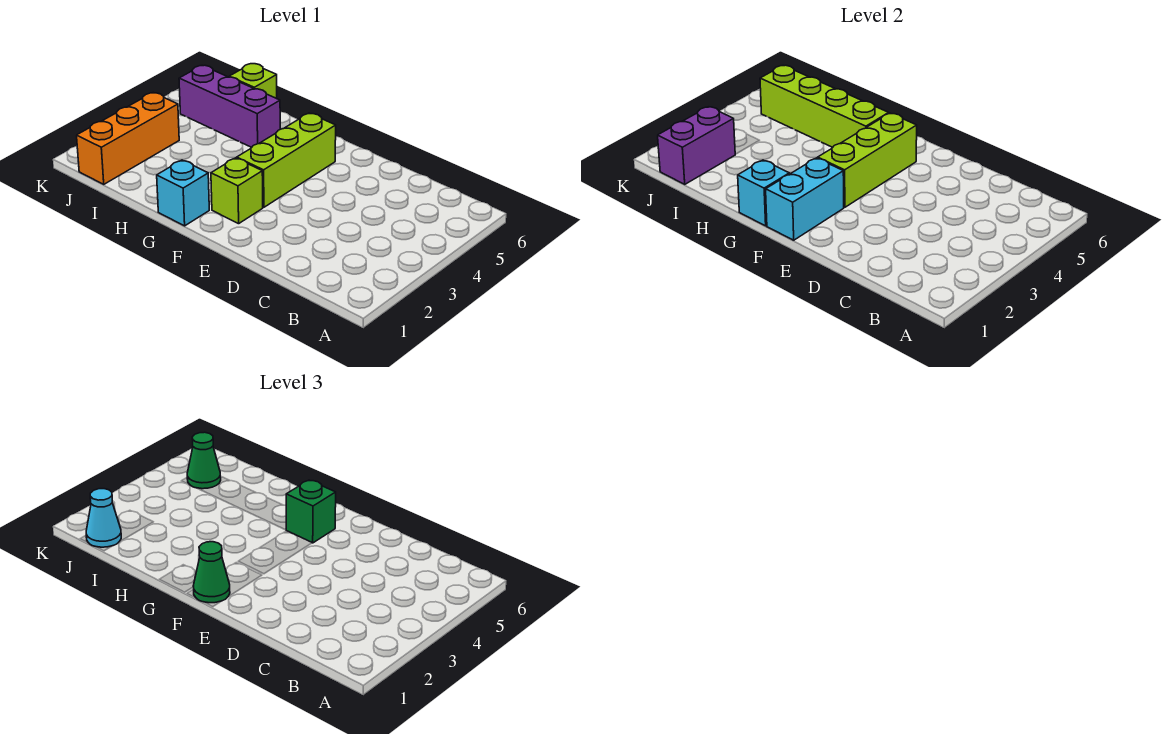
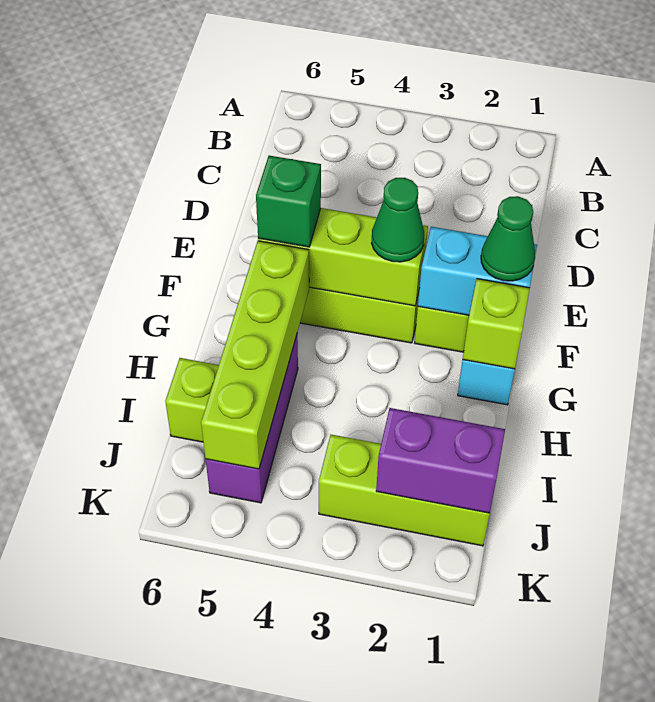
cyan brick G1 level 2 -> lime brick G1 level 2
orange brick J1:J3 level 1 -> lime brick J1:J3 level 1
cyan cone J1 level 3 -> none
green cone J5 level 3 -> green cone F3 level 3

